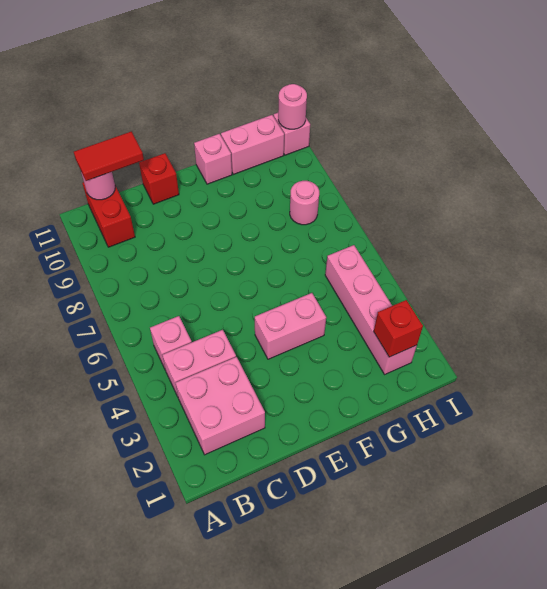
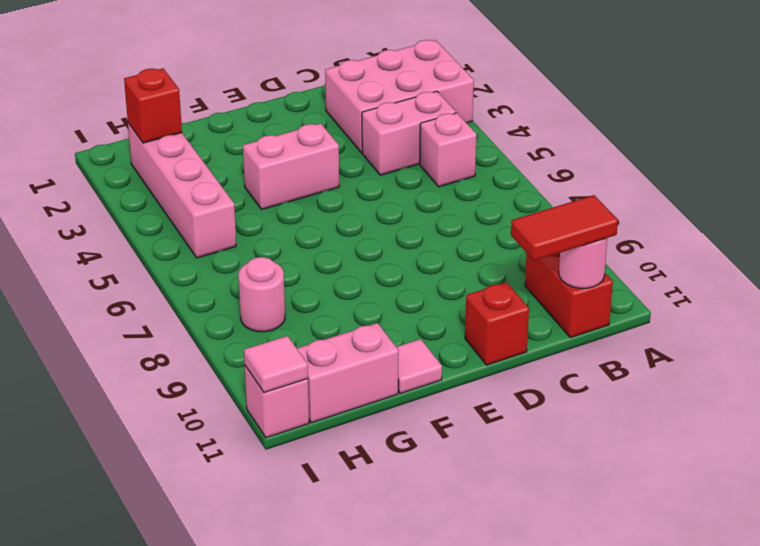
pink brick B2:C3 level 1 -> pink brick A2:C3 level 1
pink brick F11 level 1 -> pink tile F11 level 1
pink round brick I11 level 2 -> pink tile I11 level 2

